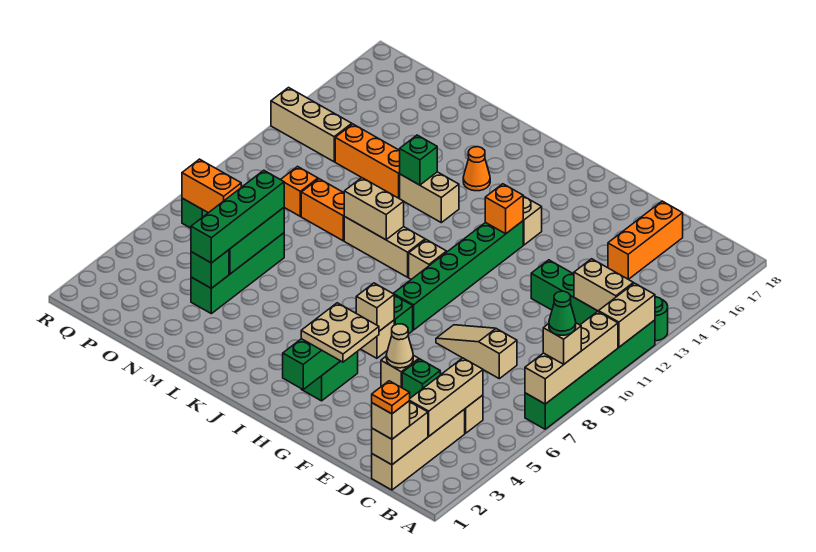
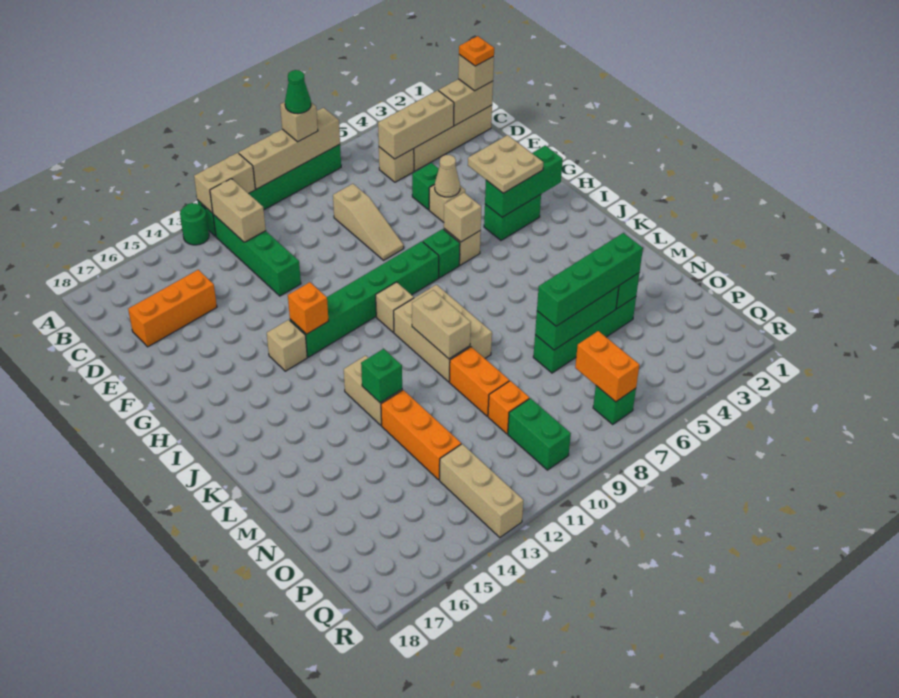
tan brick J10:L10 level 1 -> tan brick J9:L10 level 1
orange cone K15 level 1 -> none
none -> green brick P10:Q10 level 1

